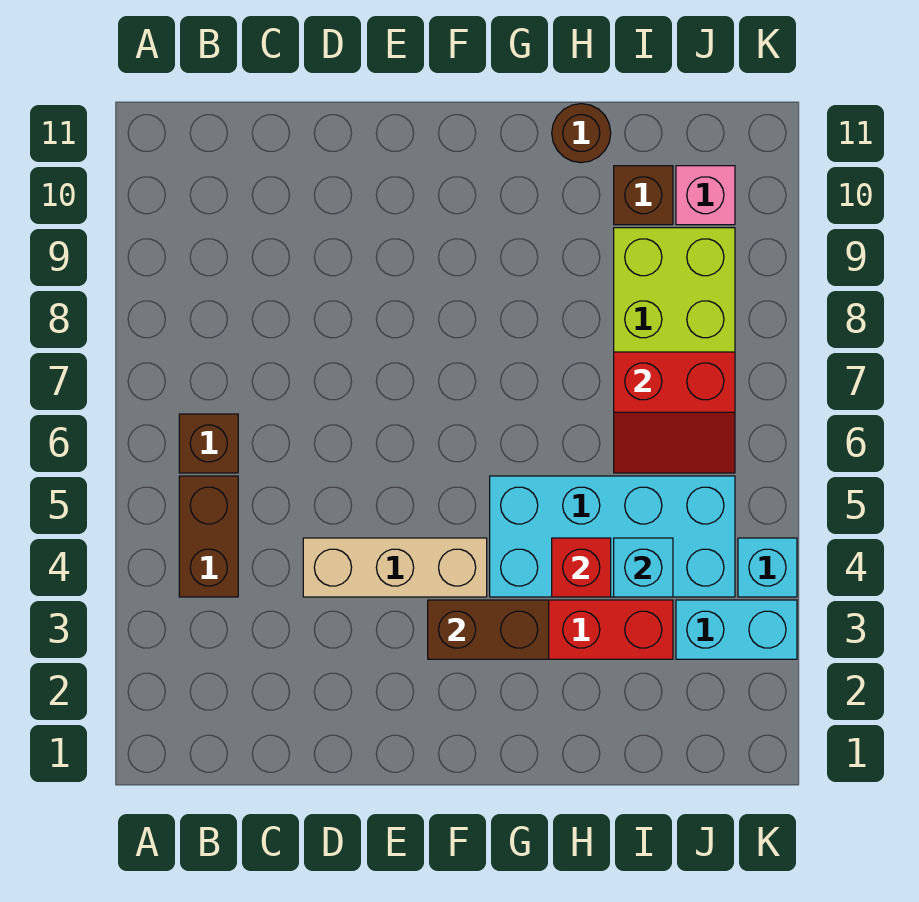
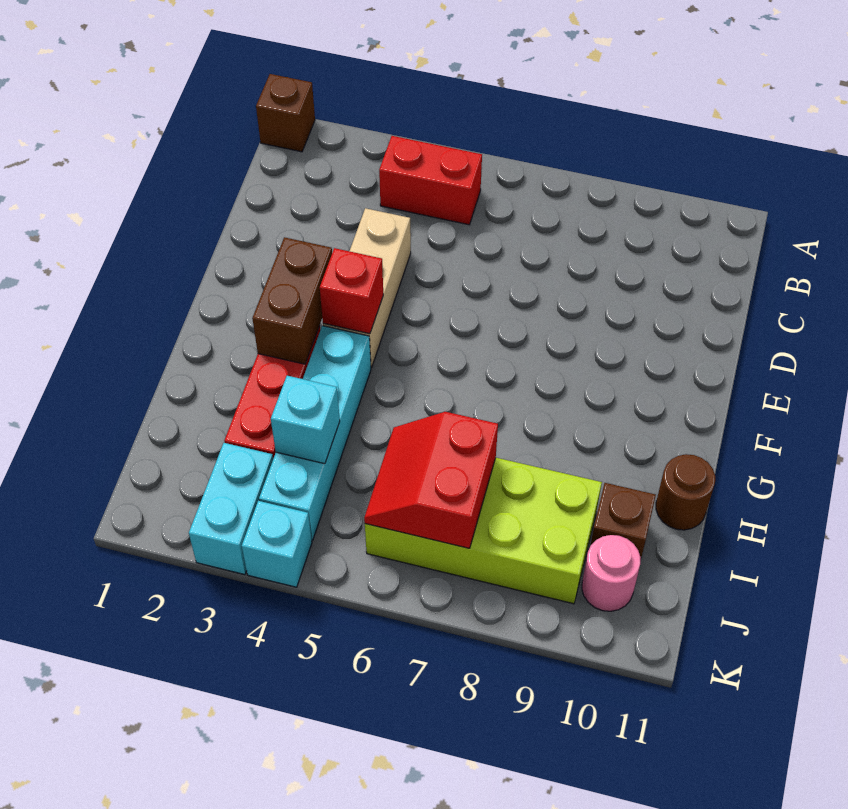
brown brick B4:B5 level 1 -> red brick B4:B5 level 1
brown brick B6 level 1 -> brown brick A1 level 1
cyan brick G4:J5 level 1 -> cyan brick G4:J4 level 1
red brick H4 level 2 -> red brick F4 level 2
pink brick J10 level 1 -> pink round brick J10 level 1

